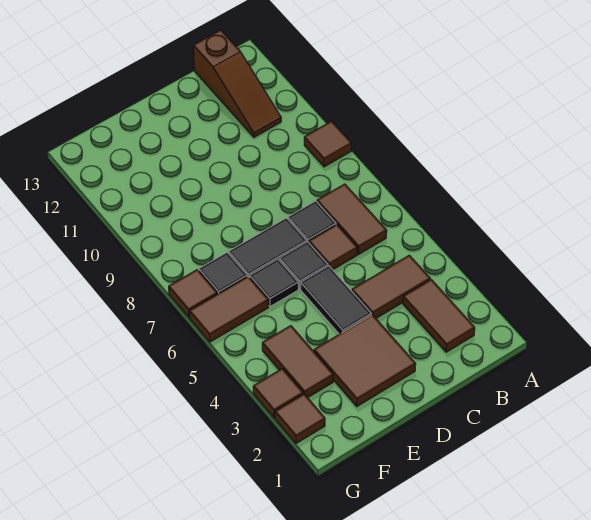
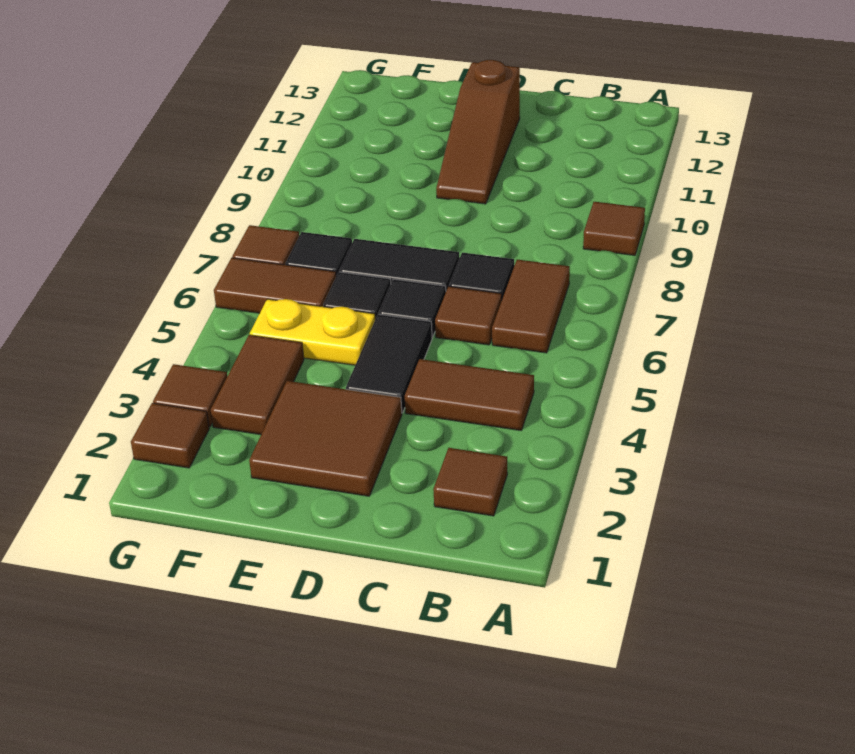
brown tile B2:B3 level 1 -> brown tile B2 level 1
brown slope B11:B13 level 1 top 13 -> brown slope D10:D12 level 1 top 12
none -> yellow plate E5:F5 level 1

